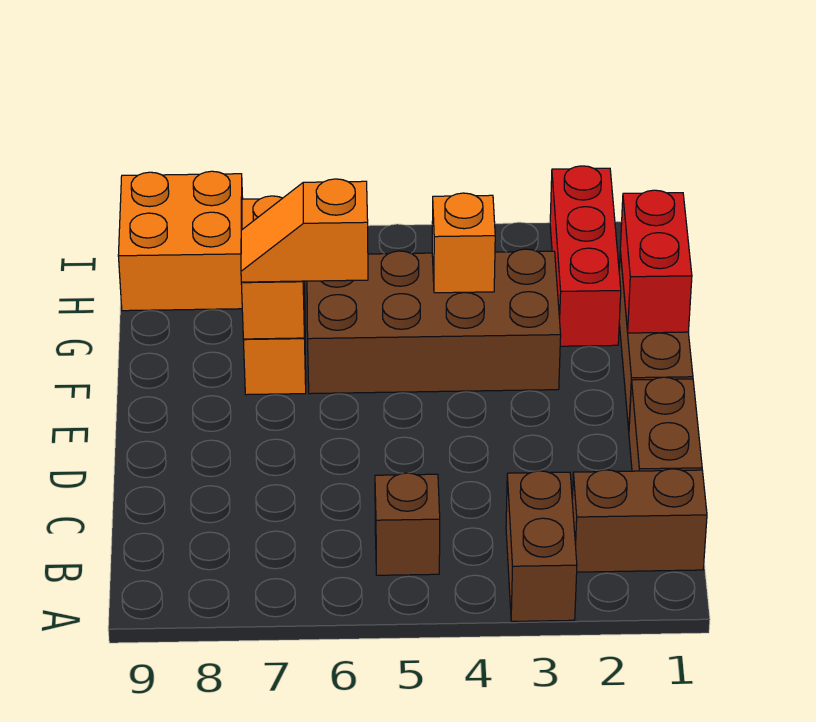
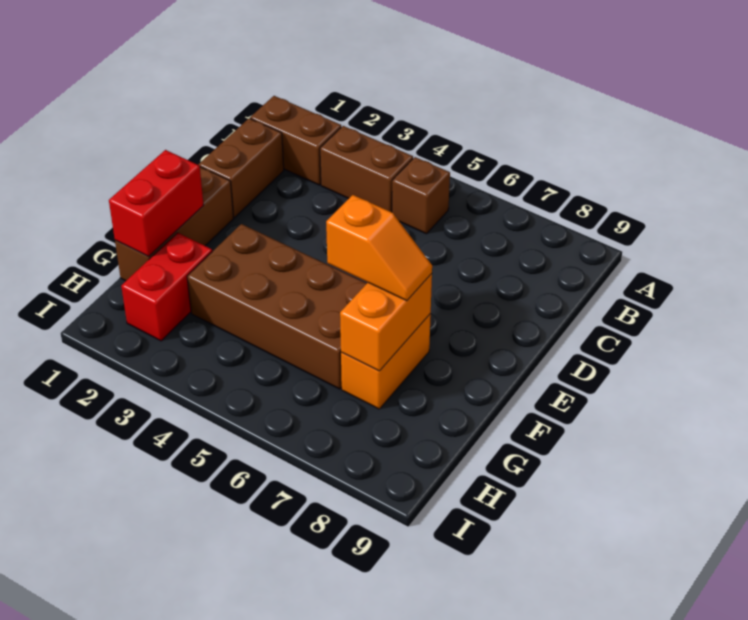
brown brick A3:B3 level 1 -> brown brick B3:B4 level 1
red brick G2:I2 level 1 -> red brick G2:H2 level 1
orange brick G4 level 2 -> none
orange brick H8:I9 level 1 -> none

